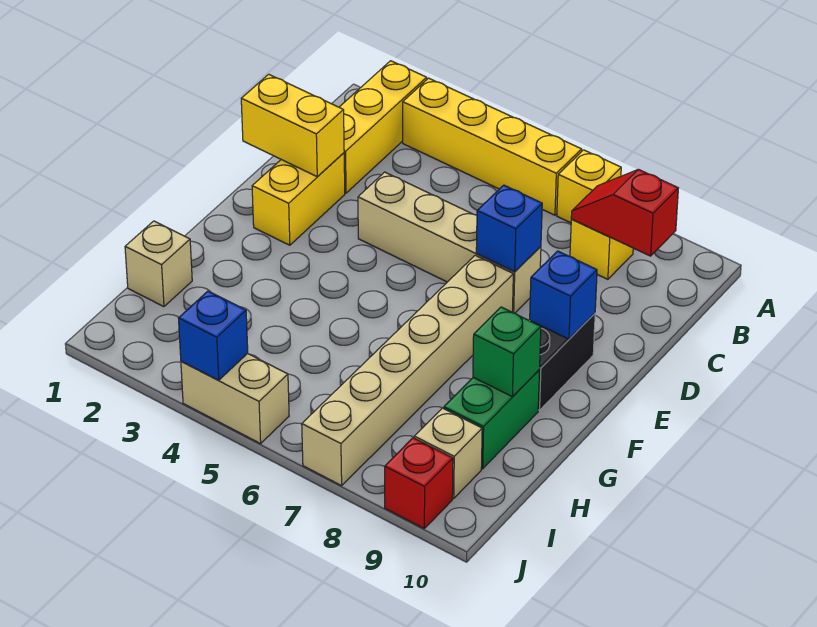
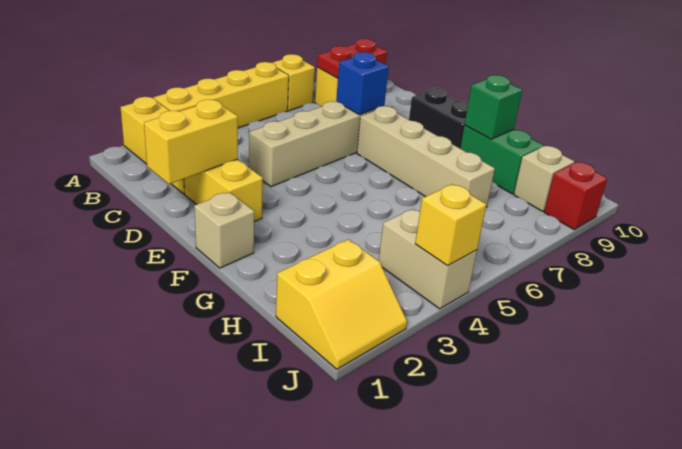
red slope B8:B9 level 2 top 9 -> red plate B8:B9 level 2
tan brick E7:J7 level 1 -> tan brick E7:H7 level 1
blue brick E9 level 2 -> none
tan brick H1 level 1 -> tan brick F1 level 1
none -> yellow slope I1:J2 level 1 top I
tan brick J4:J5 level 1 -> tan brick I4:J4 level 1
blue brick J4 level 2 -> yellow brick J4 level 2

